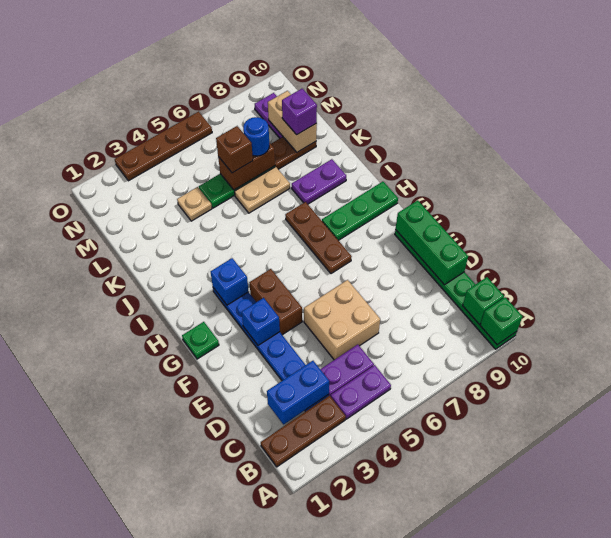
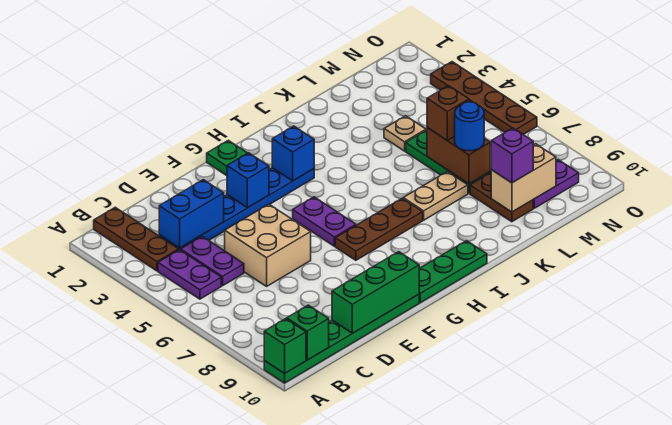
blue brick C2:C3 level 2 -> blue brick C3:D3 level 2
brown brick F4:G4 level 1 -> none
green plate H8:H10 level 1 -> green plate G10:I10 level 1
purple plate J8:J9 level 1 -> purple plate G5:G6 level 1
tan plate K6:K7 level 1 -> tan plate J7:K7 level 1

